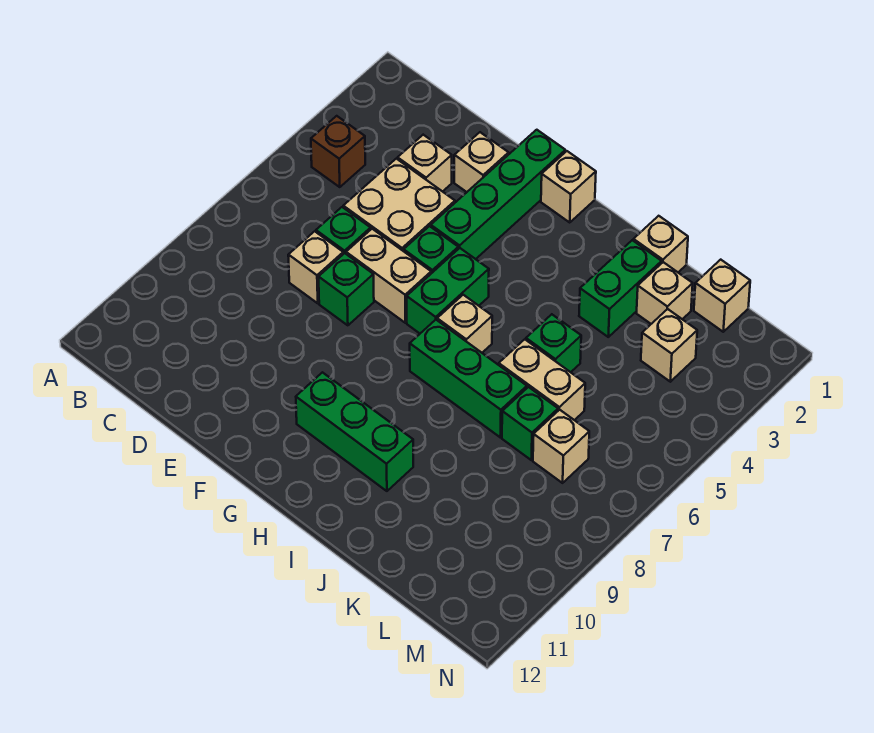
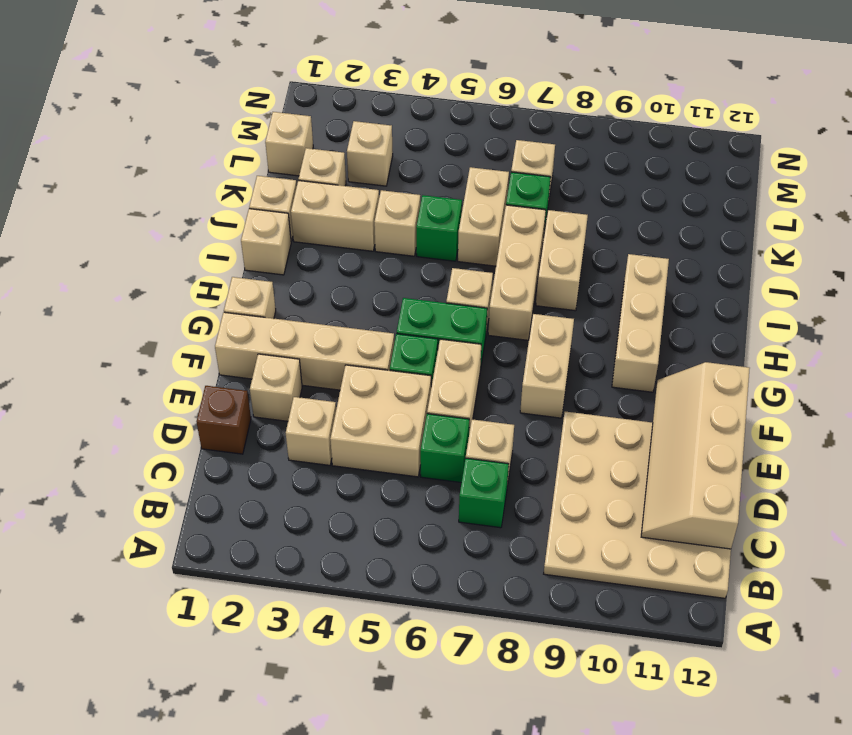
brown brick B4 level 1 -> brown brick D1 level 1
none -> tan plate B9:E12 level 1
none -> tan slope C11:F12 level 2 top 12
green brick E7 level 1 -> green brick C7 level 1
green brick F1:F4 level 1 -> tan brick F1:F4 level 1
none -> tan brick F8:G8 level 1
green brick G10:I10 level 1 -> tan brick G10:I10 level 1
green brick H7:J7 level 1 -> tan brick H7:J7 level 1
none -> tan brick I1 level 1
none -> tan brick I8:J8 level 1
green brick J2:J3 level 1 -> tan brick J2:J3 level 1
none -> tan brick J4 level 1

